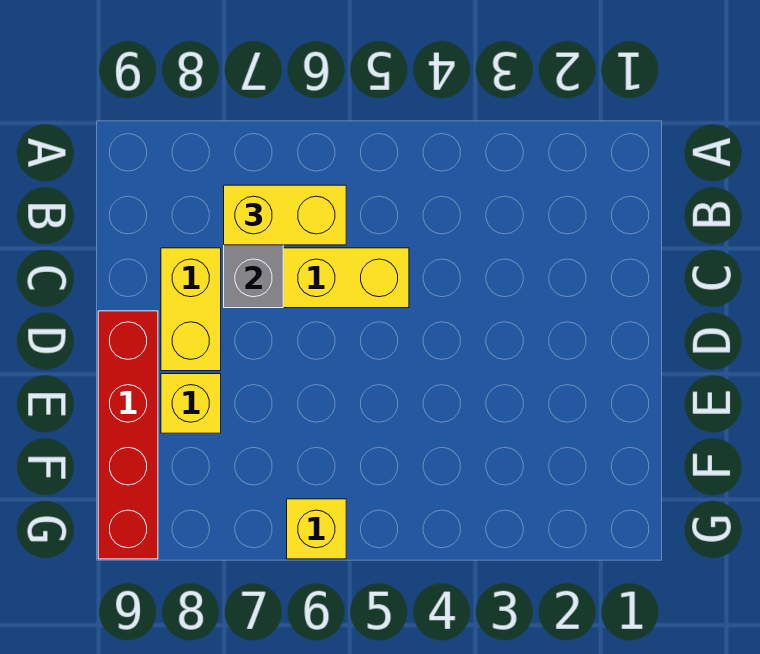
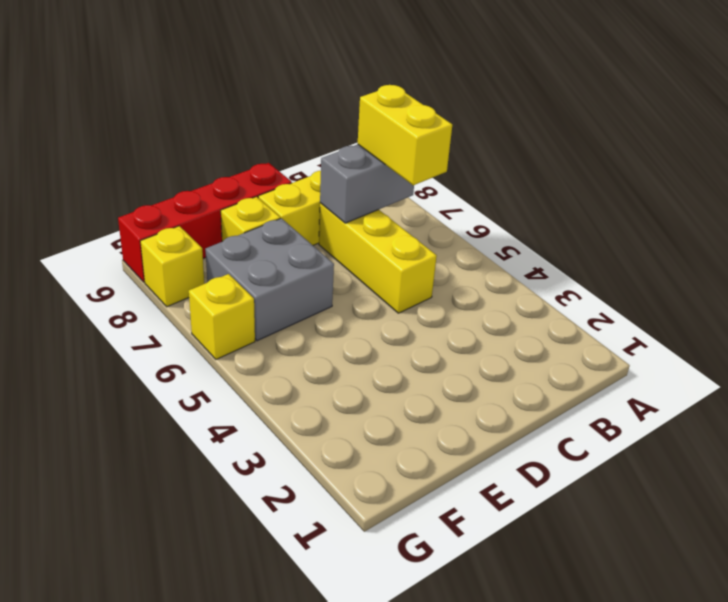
none -> grey brick E6:F7 level 1
none -> yellow brick G8 level 1

